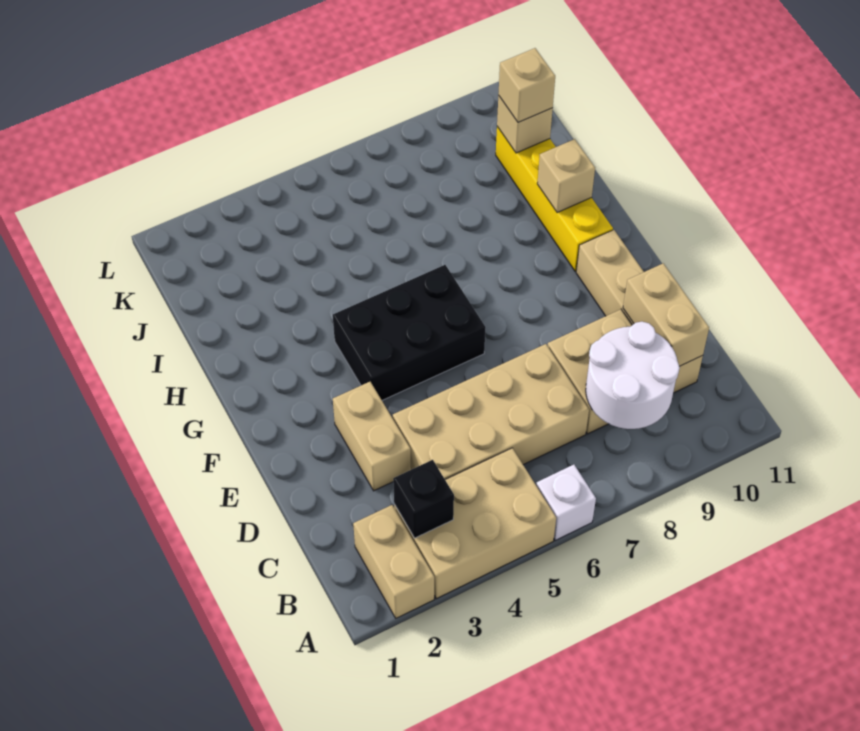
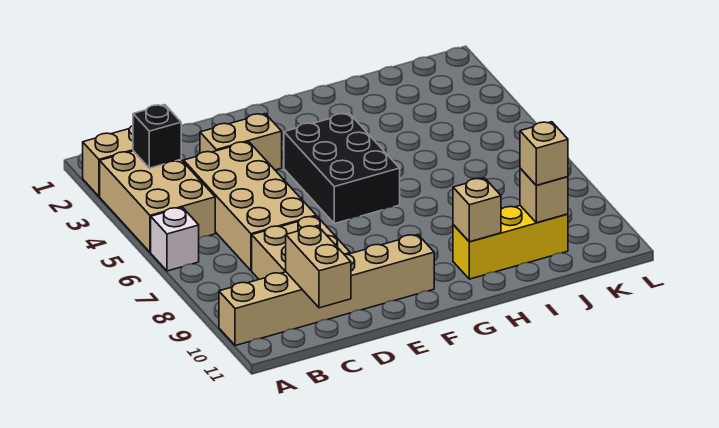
white round brick B8:C9 level 2 -> none
tan brick C10:F10 level 1 -> tan brick A10:F10 level 1
tan brick C10:D10 level 2 -> tan brick C10:C11 level 2
yellow brick G10:J10 level 1 -> yellow brick H10:J10 level 1

